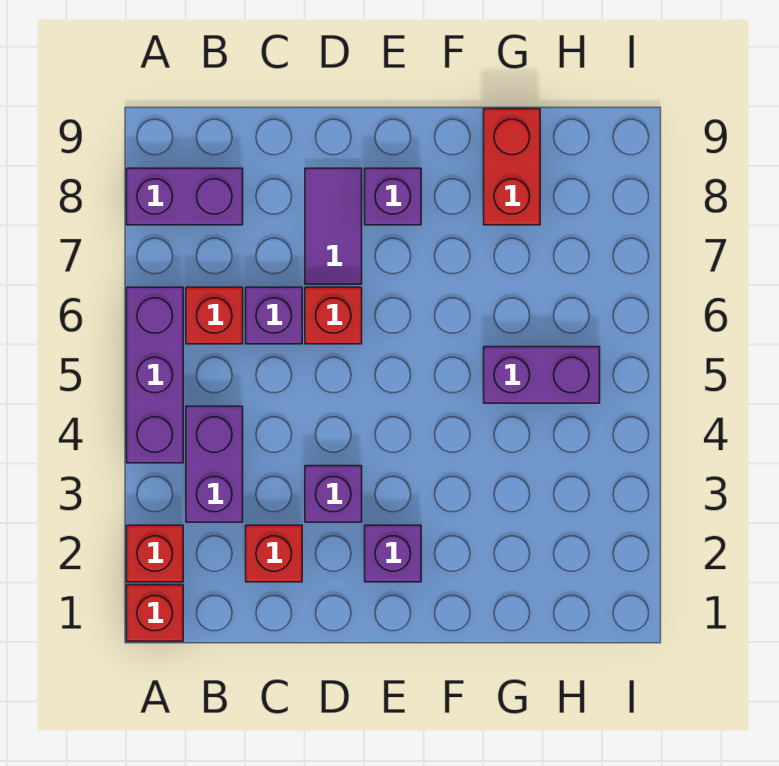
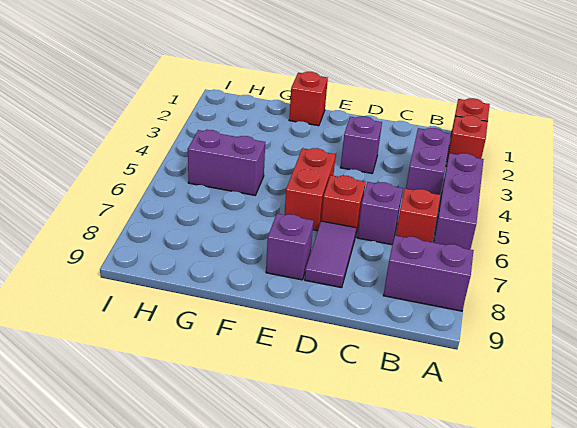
red brick C2 level 1 -> red brick F1 level 1
purple brick E2 level 1 -> none
red brick G8:G9 level 1 -> red brick E5:E6 level 1

